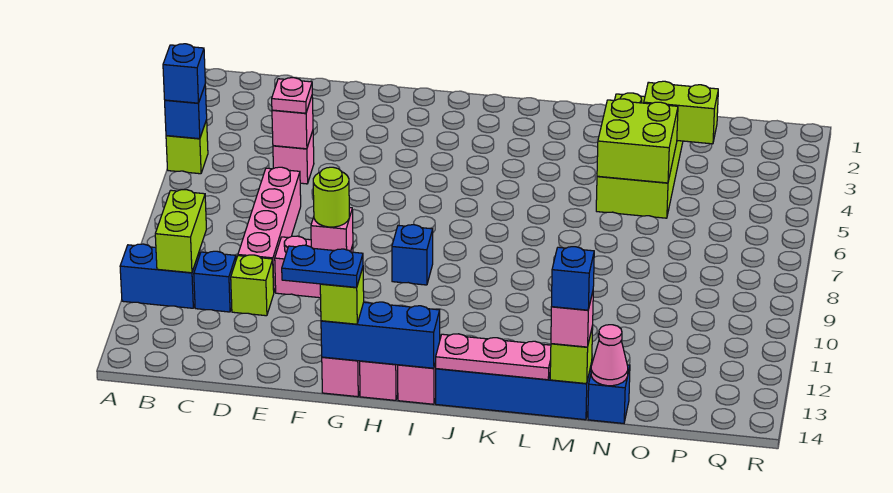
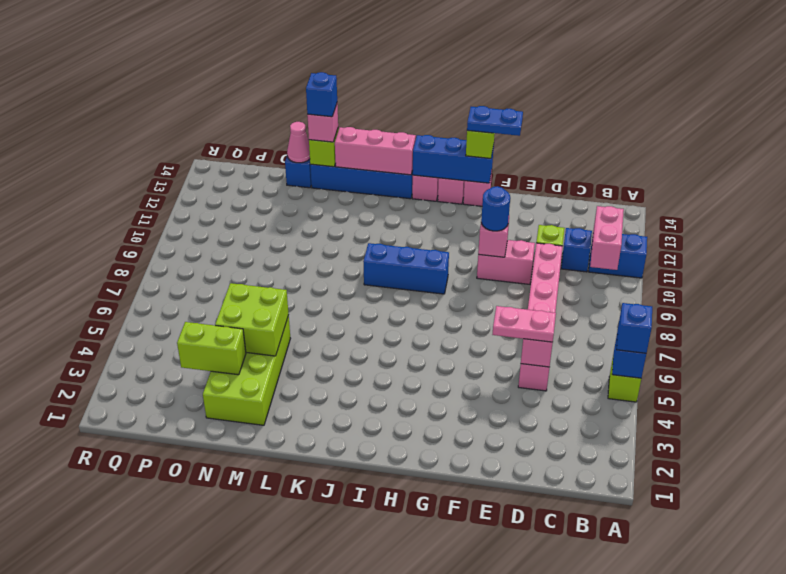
lime brick B10:B11 level 2 -> pink brick B10:B11 level 2
pink plate D5 level 3 -> pink plate D5:E5 level 3
lime round brick F10 level 3 -> blue round brick F10 level 3
blue brick H9 level 1 -> blue brick H9:J9 level 1
pink plate J14:L14 level 2 -> pink brick J14:L14 level 2

